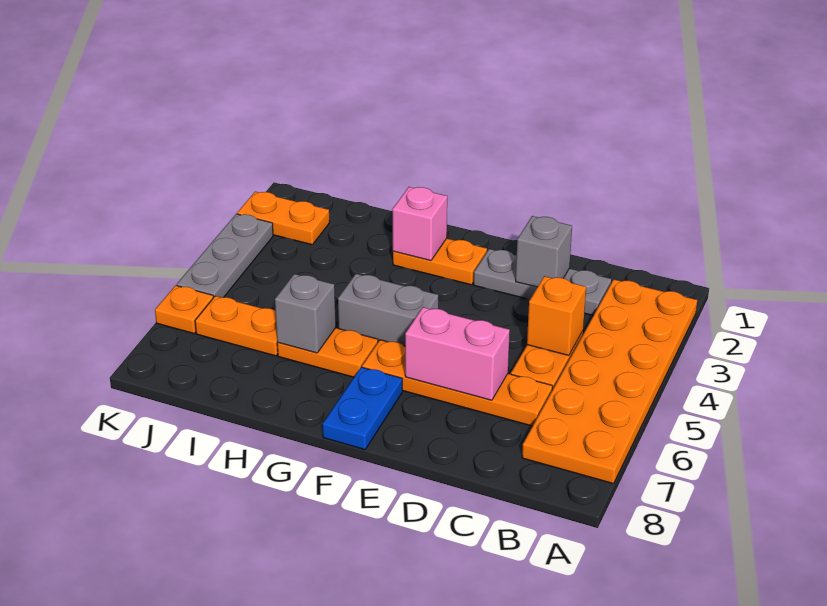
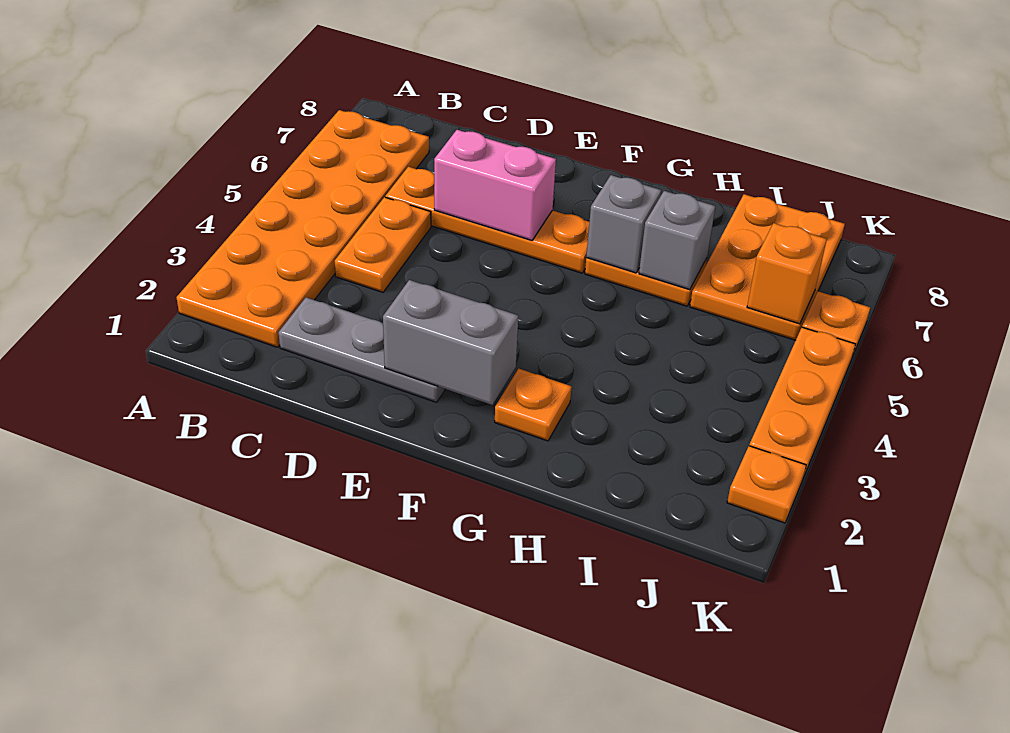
orange brick C4 level 2 -> orange brick J6 level 2
grey brick D2 level 2 -> grey brick G6 level 2
orange plate F2:G2 level 1 -> orange plate G2 level 1
grey brick F5:G5 level 1 -> grey brick E2:F2 level 2
blue plate F7:F8 level 1 -> none
pink brick G2 level 2 -> none
orange plate I6:J6 level 1 -> orange plate I6:J8 level 1
orange plate J2:K2 level 1 -> orange plate K2 level 1
grey plate K3:K5 level 1 -> orange plate K3:K5 level 1

